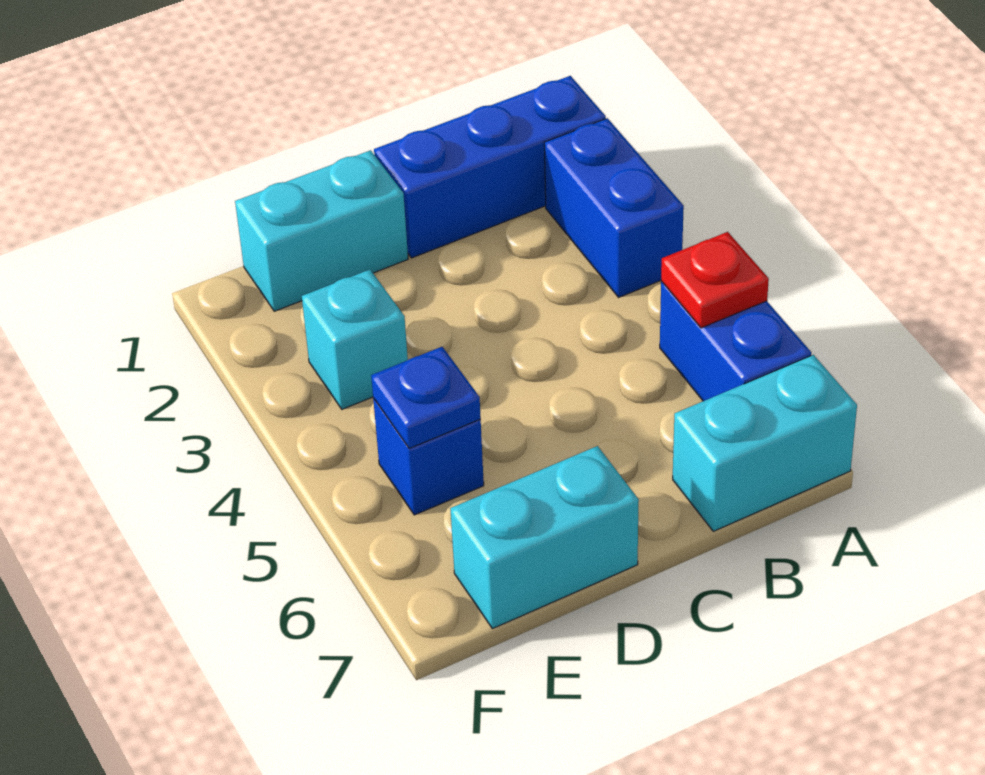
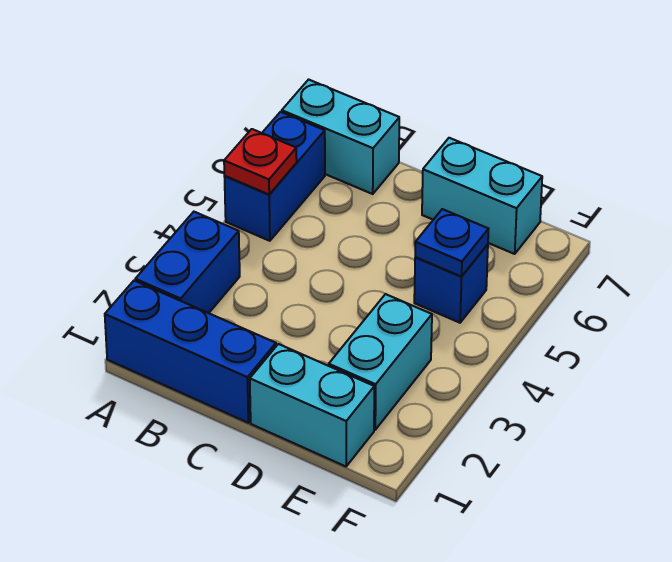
cyan brick E3 level 1 -> cyan brick E2:E3 level 1

